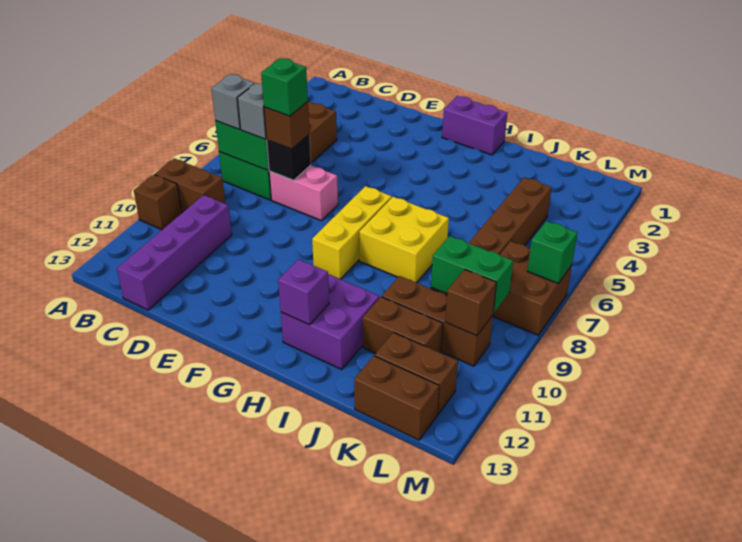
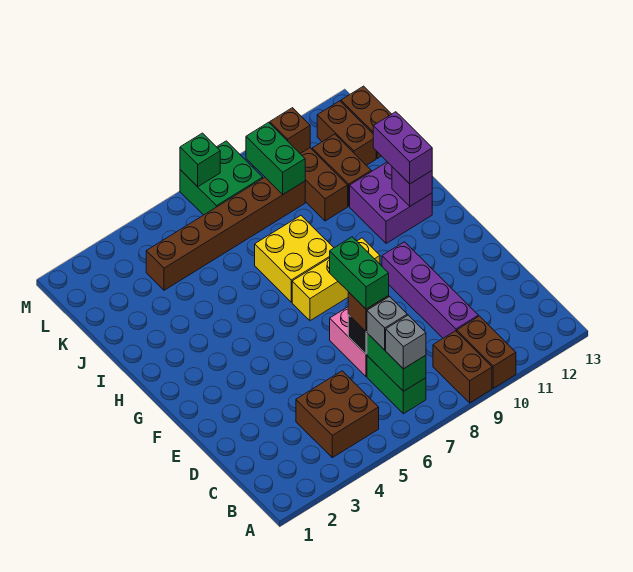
brown brick A10 level 1 -> brown brick A10:B10 level 1
purple brick C10:C13 level 1 -> purple brick C10:F10 level 1
green brick D7 level 4 -> green brick D7:E7 level 4
purple brick G1:H1 level 1 -> purple brick H12:I12 level 3
brown brick L7:M8 level 1 -> green brick L7:M8 level 1

